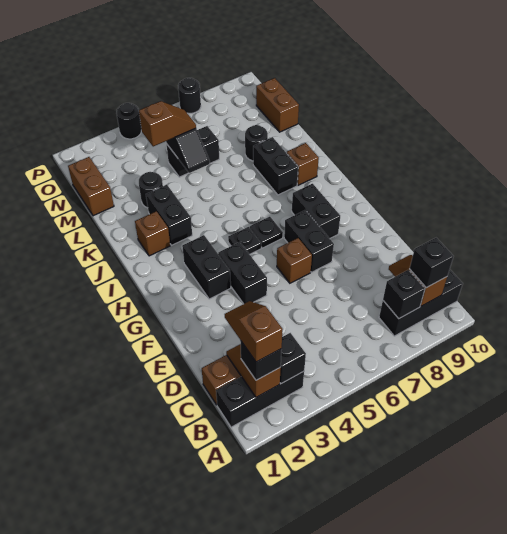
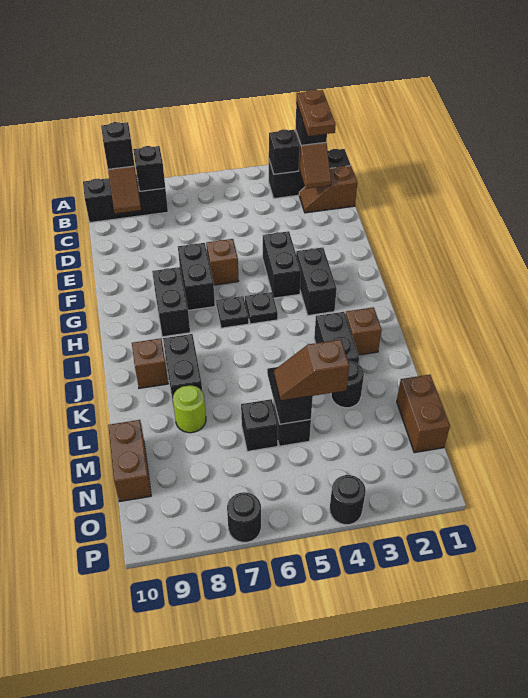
brown slope B2:C2 level 4 top B -> brown plate B2:C2 level 4
black round brick L8 level 1 -> lime round brick L8 level 1

